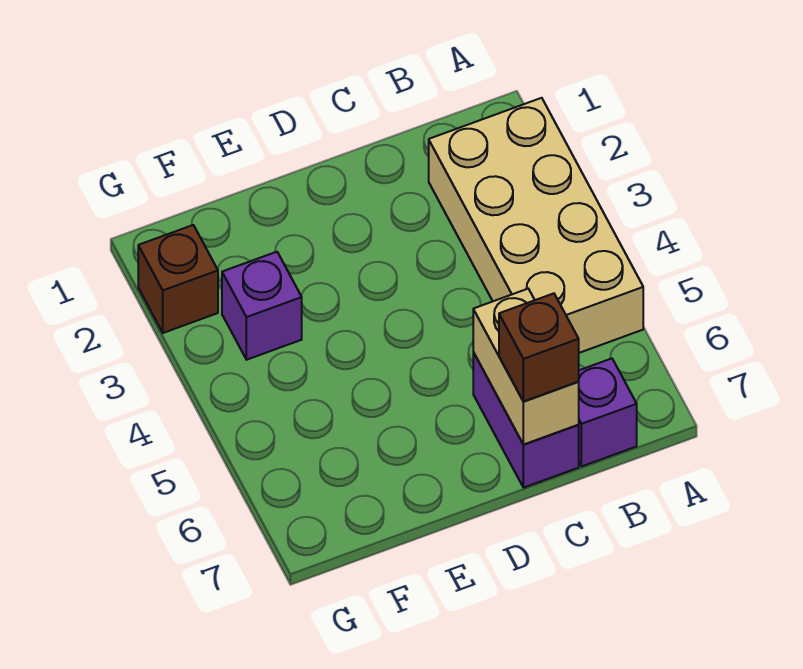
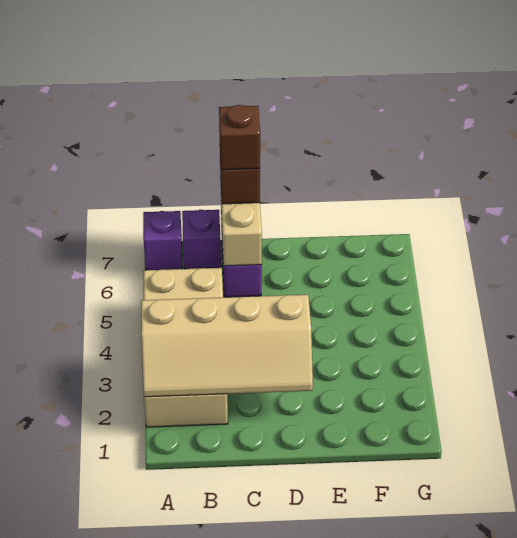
none -> tan slope A2:D3 level 2 top 3
purple brick F3 level 1 -> purple brick A7 level 1
brown brick G2 level 1 -> brown brick C7 level 4

